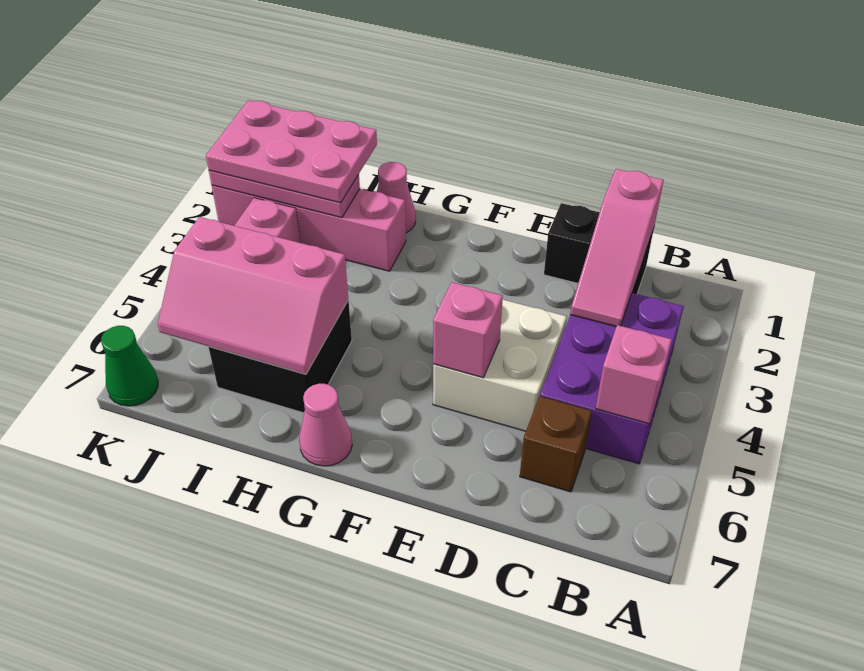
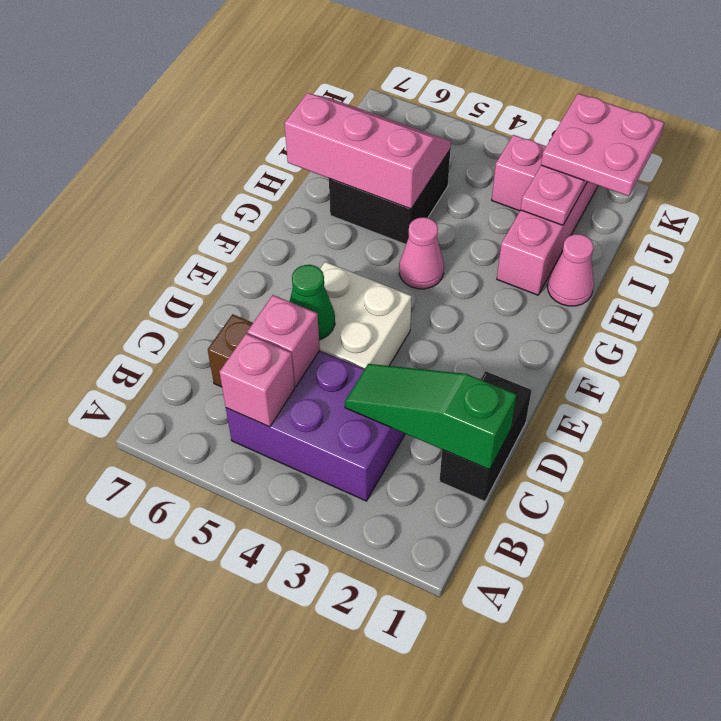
pink slope C1:C3 level 2 top 1 -> green slope C1:C3 level 2 top 1
pink brick E5 level 2 -> pink brick C5 level 2
pink cone G7 level 1 -> pink cone G4 level 1
pink slope H5:J6 level 2 top 5 -> pink slope H5:I7 level 2 top H
pink plate I1:K2 level 3 -> pink plate J1:K2 level 3
green cone K7 level 1 -> green cone D5 level 2

